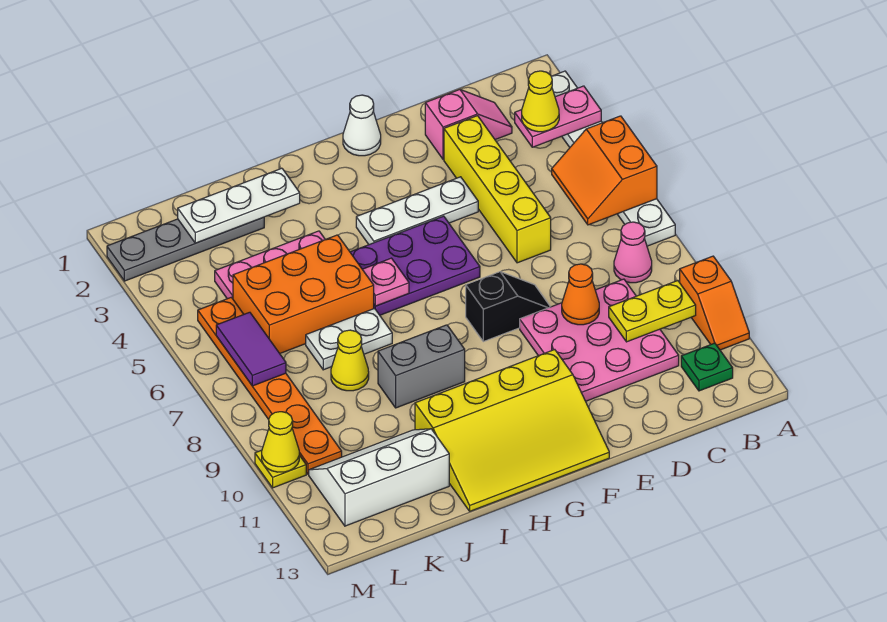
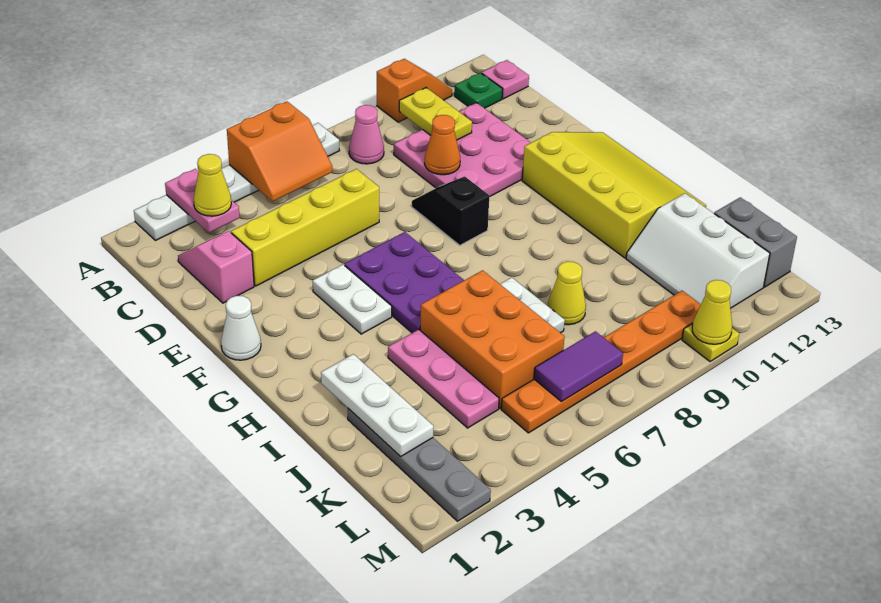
white plate E4:G4 level 1 -> white plate F4:G4 level 1
pink plate H6 level 2 -> pink plate B13 level 1
grey brick H9:I9 level 1 -> grey brick K13:L13 level 1

